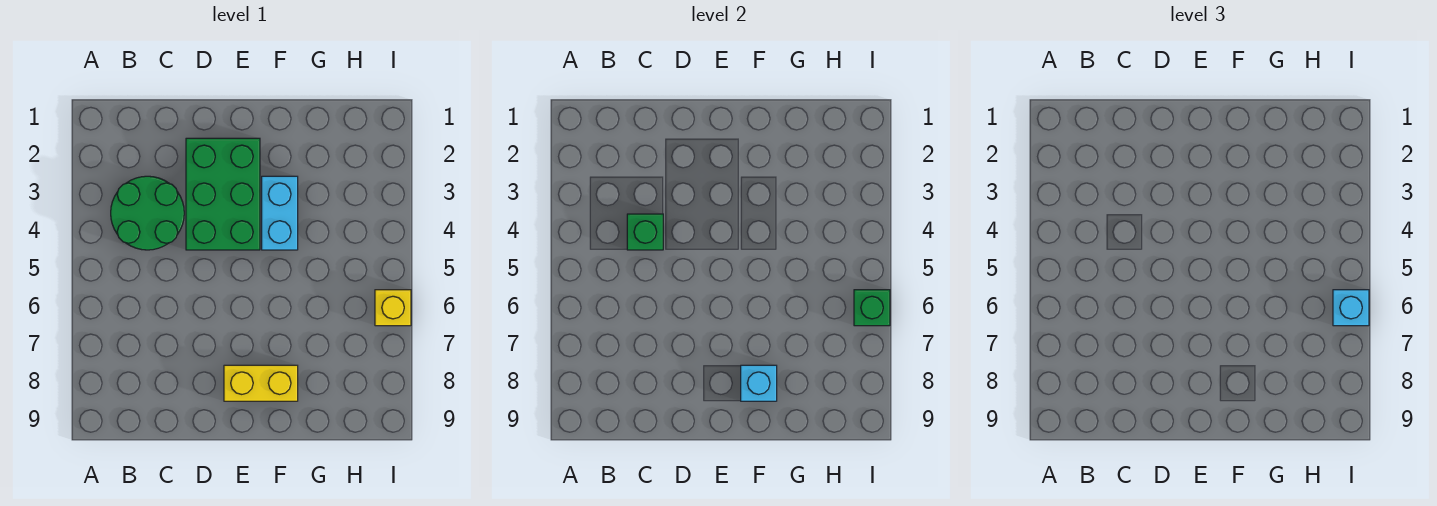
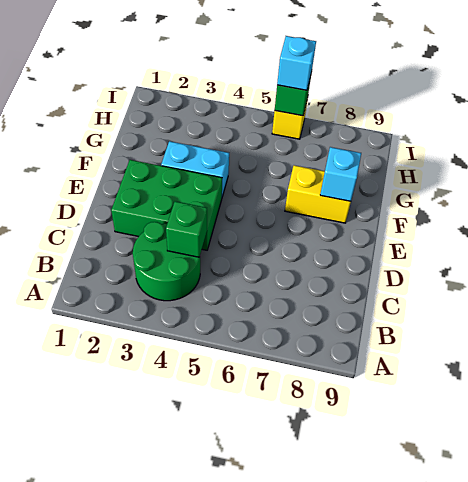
yellow brick E8:F8 level 1 -> yellow brick F7:F8 level 1

